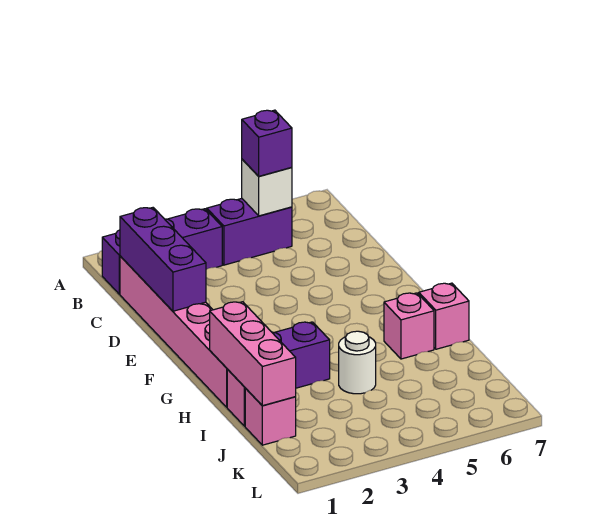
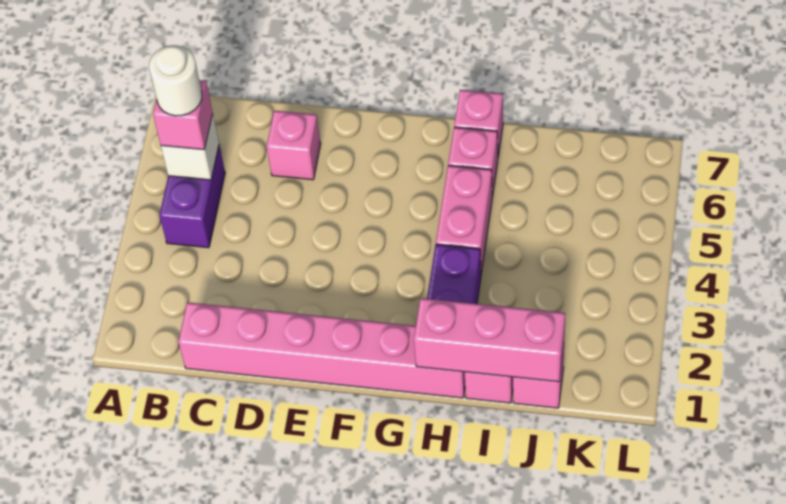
purple brick B1:B3 level 1 -> none
purple brick B5 level 3 -> pink brick B5 level 3
purple brick C1:E1 level 2 -> none
none -> pink brick D6 level 1
none -> pink brick H4:H5 level 1
white round brick I4 level 1 -> white round brick B5 level 4

